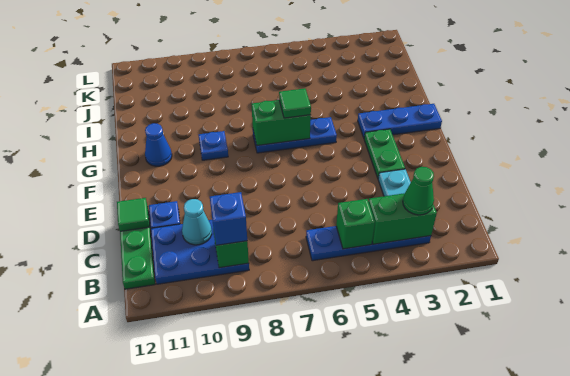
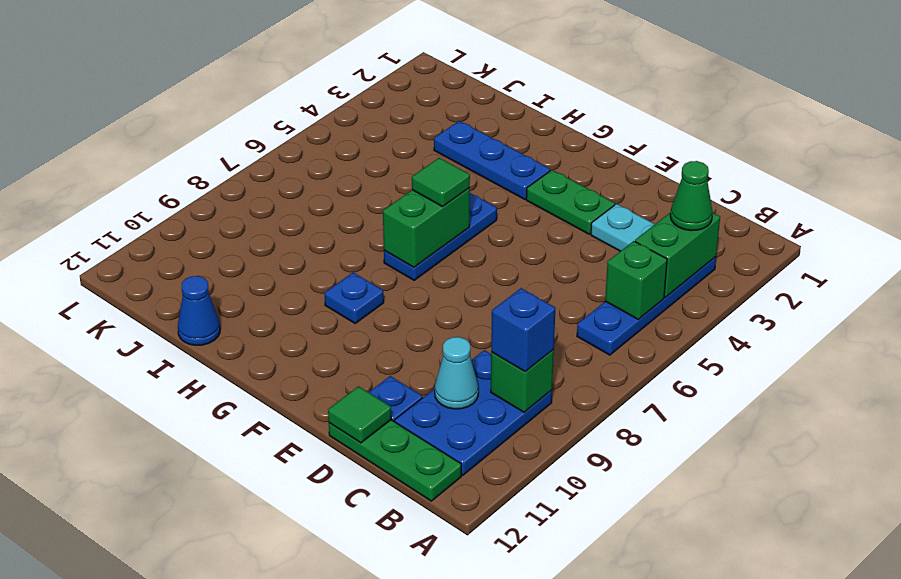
blue plate G1:G3 level 1 -> blue plate G3:I3 level 1
blue cone G11 level 1 -> blue cone I12 level 1

